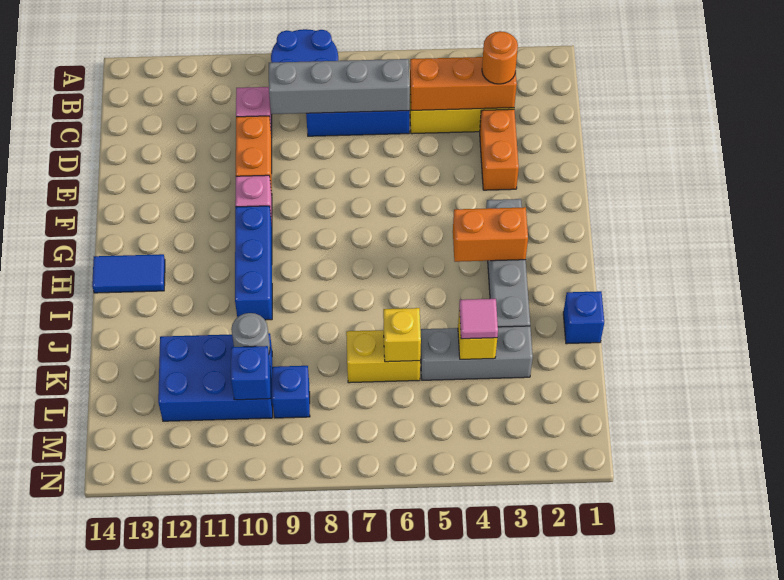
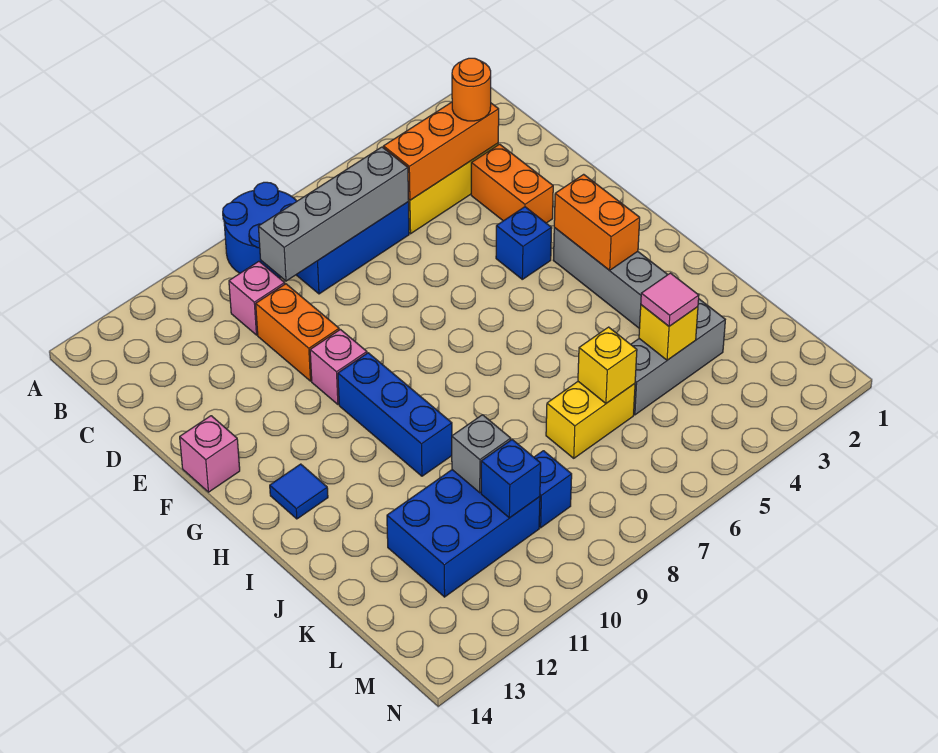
none -> pink brick F14 level 1
orange brick H3:H4 level 2 -> orange brick G3:H3 level 2
blue tile H13:H14 level 1 -> blue tile H13 level 1
blue brick J1 level 1 -> blue brick F4 level 1
grey round brick K10 level 2 -> grey brick K10 level 2

